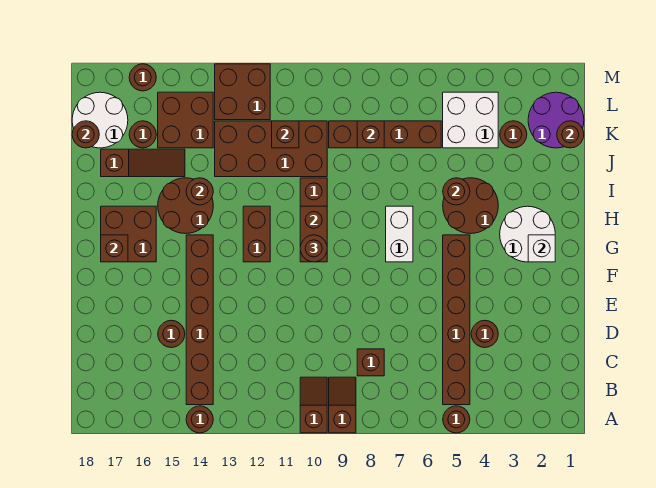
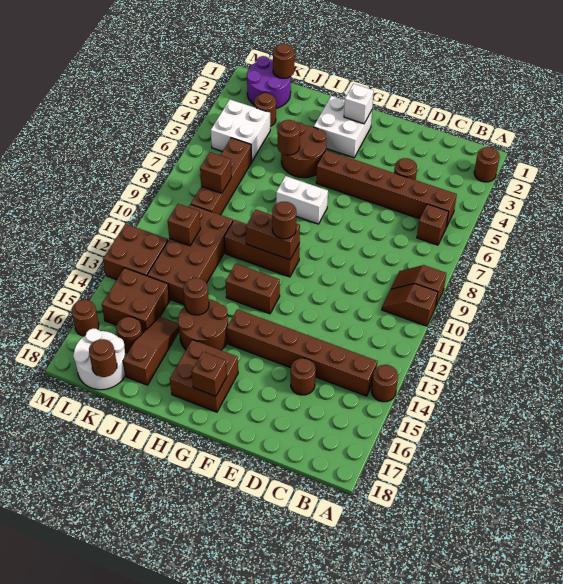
brown round brick A5 level 1 -> brown round brick A2 level 1
brown brick C8 level 1 -> brown brick B6 level 1
white round brick G2:H3 level 1 -> white brick G2:H3 level 1

